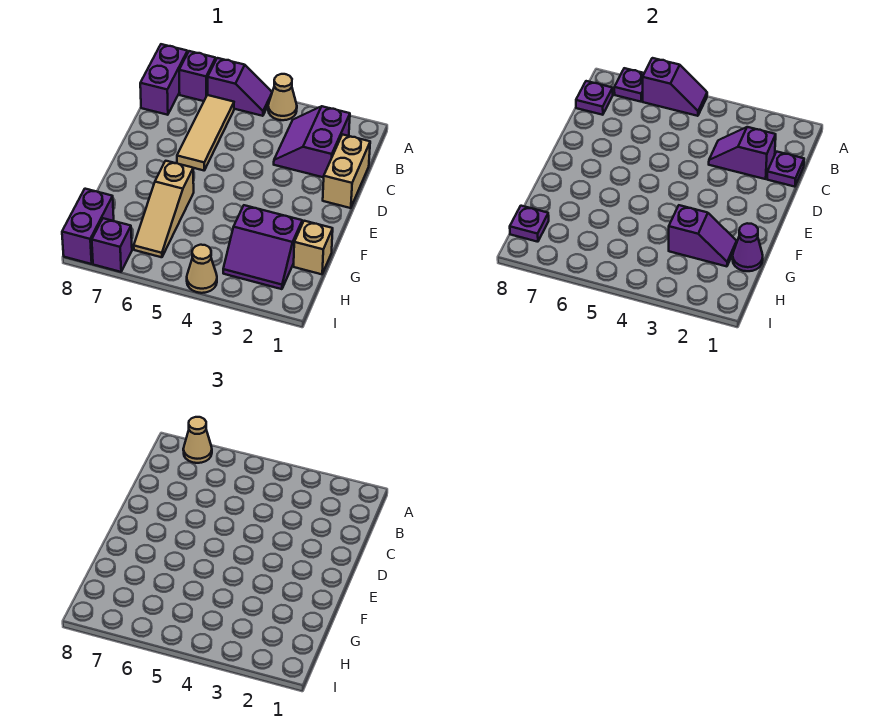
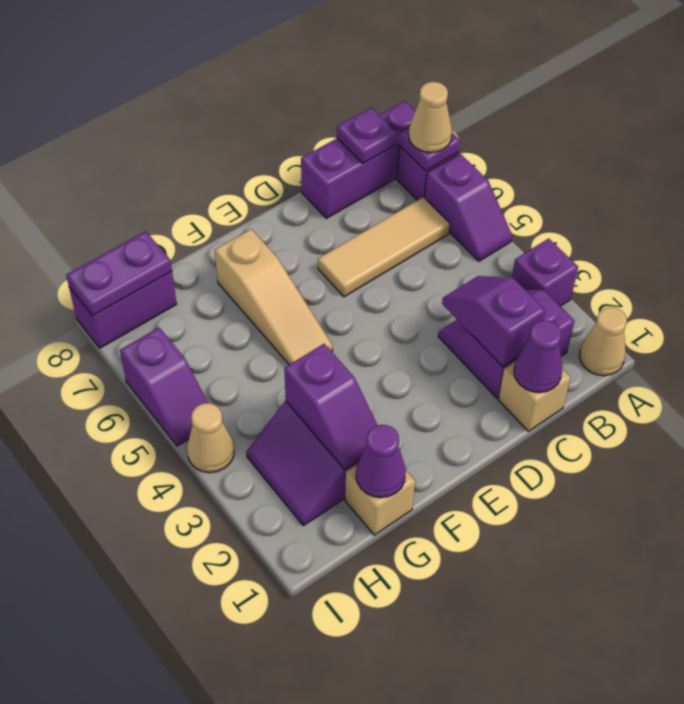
tan cone A4 level 1 -> tan cone A1 level 1
purple slope A5:A6 level 2 top 6 -> purple slope I5:I6 level 1 top 6
purple brick A8:B8 level 1 -> purple brick A8:C8 level 1
tan brick C1:D1 level 1 -> tan brick C1 level 1
purple plate C1 level 2 -> purple cone C1 level 2
tan slope F6:H6 level 1 top F -> tan slope F5:F7 level 1 top 7
purple plate H8 level 2 -> purple plate H8:I8 level 2
purple brick I7 level 1 -> purple brick A3 level 1

